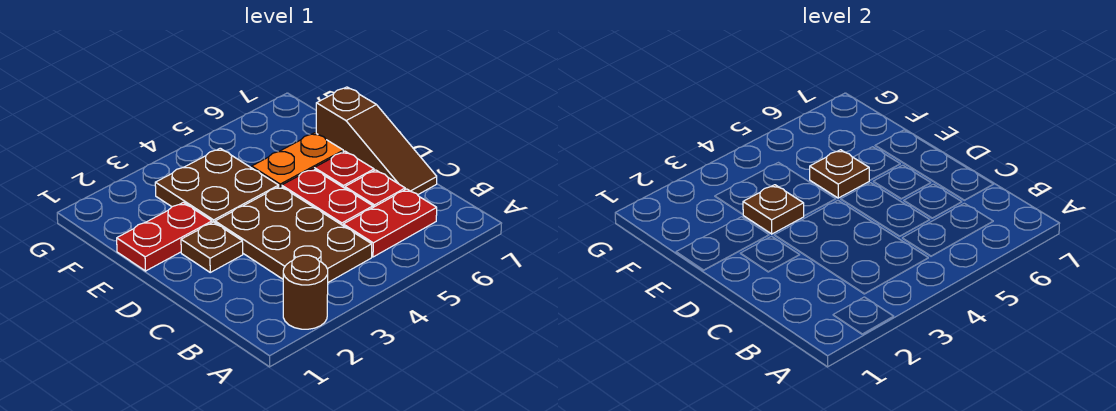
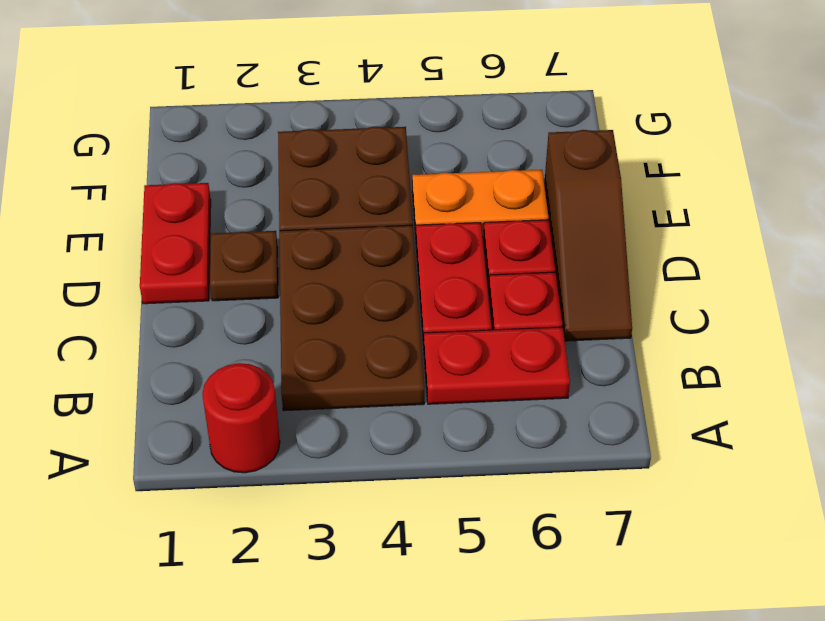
brown round brick A2 level 1 -> red round brick A2 level 1
red plate E1:E2 level 1 -> red plate D1:E1 level 1
brown plate E3 level 2 -> none
brown plate E5 level 2 -> none

